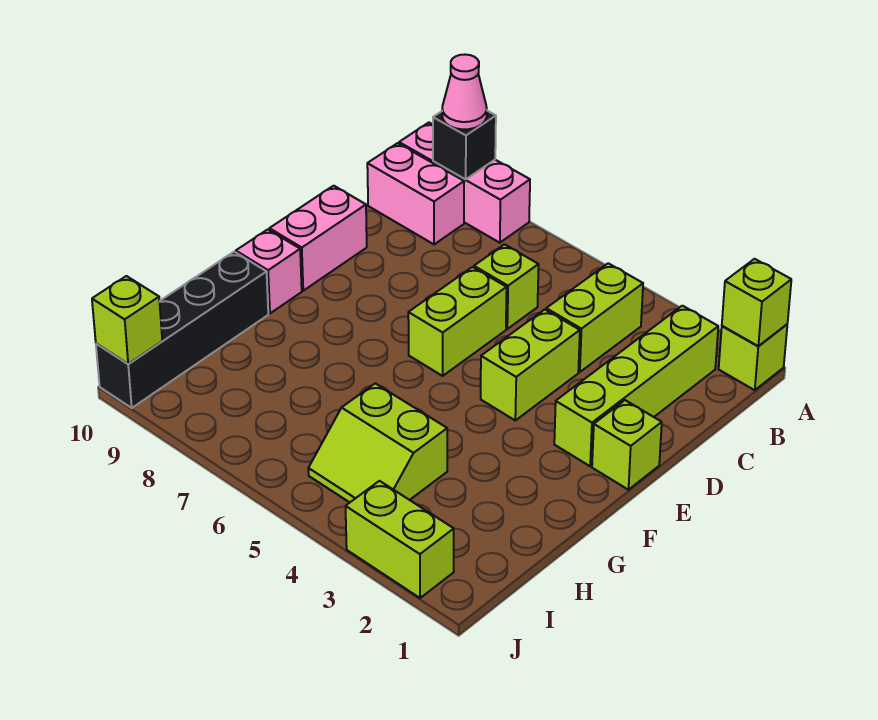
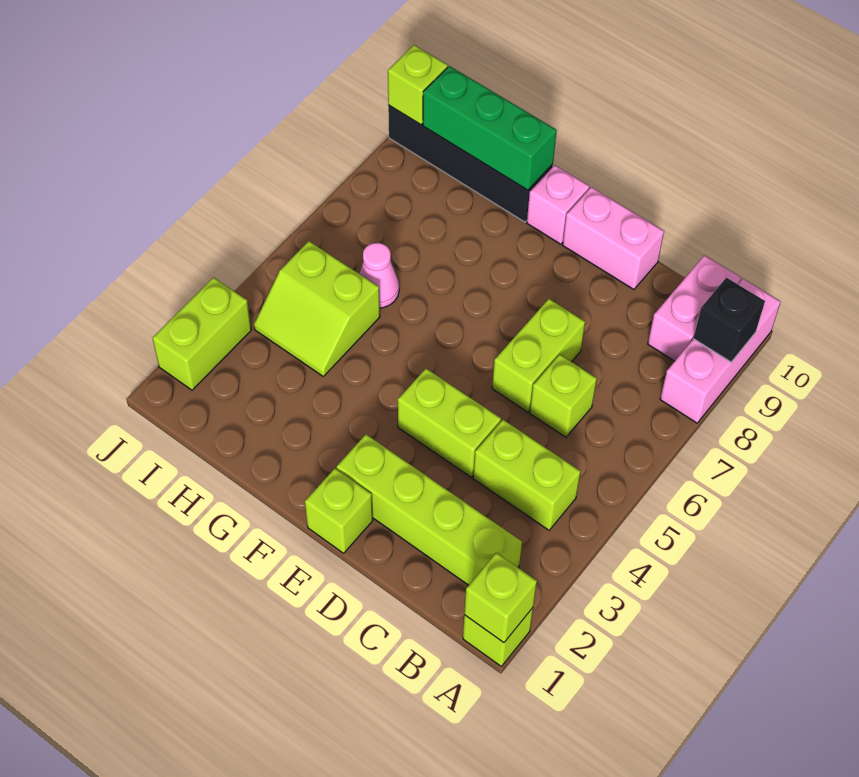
pink cone A9 level 3 -> pink cone H6 level 1
lime brick D6:E6 level 1 -> lime brick D6:D7 level 1
none -> green brick G10:I10 level 2
lime slope H4:I5 level 1 top H -> lime slope H4:I5 level 1 top 5

